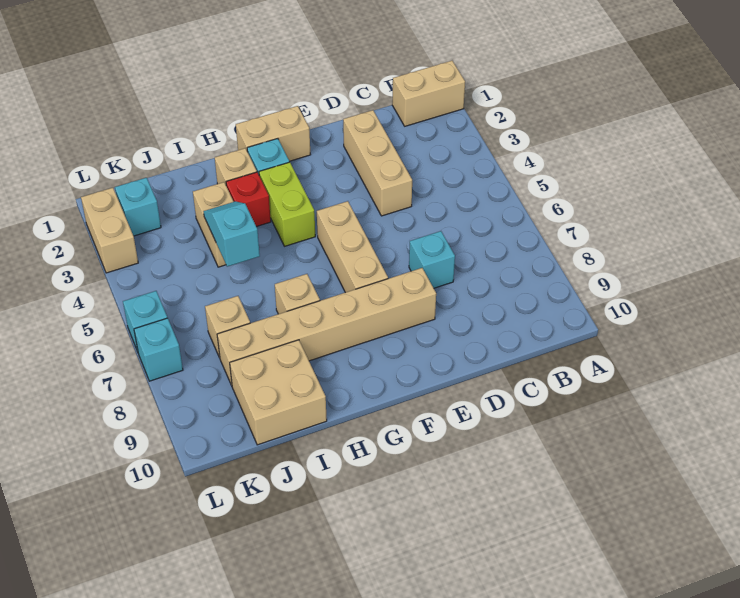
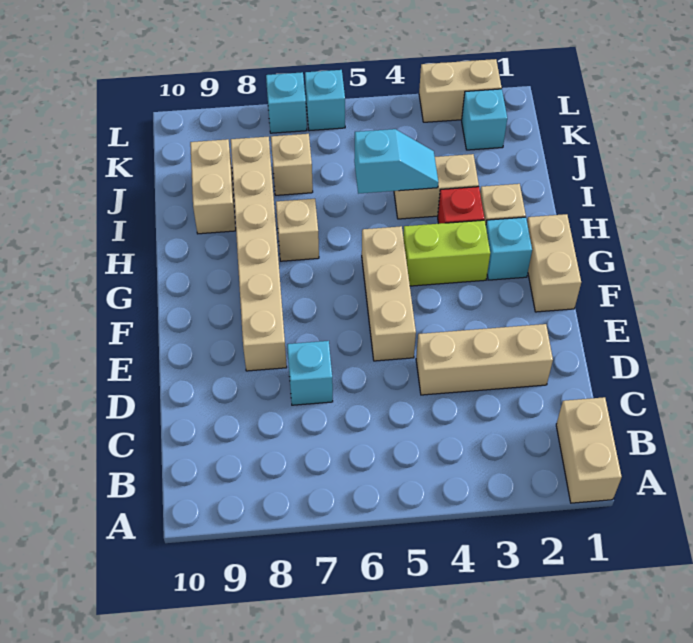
tan brick F5:F7 level 1 -> tan brick E5:G5 level 1
tan brick I9:J10 level 1 -> tan brick I9:J9 level 1

